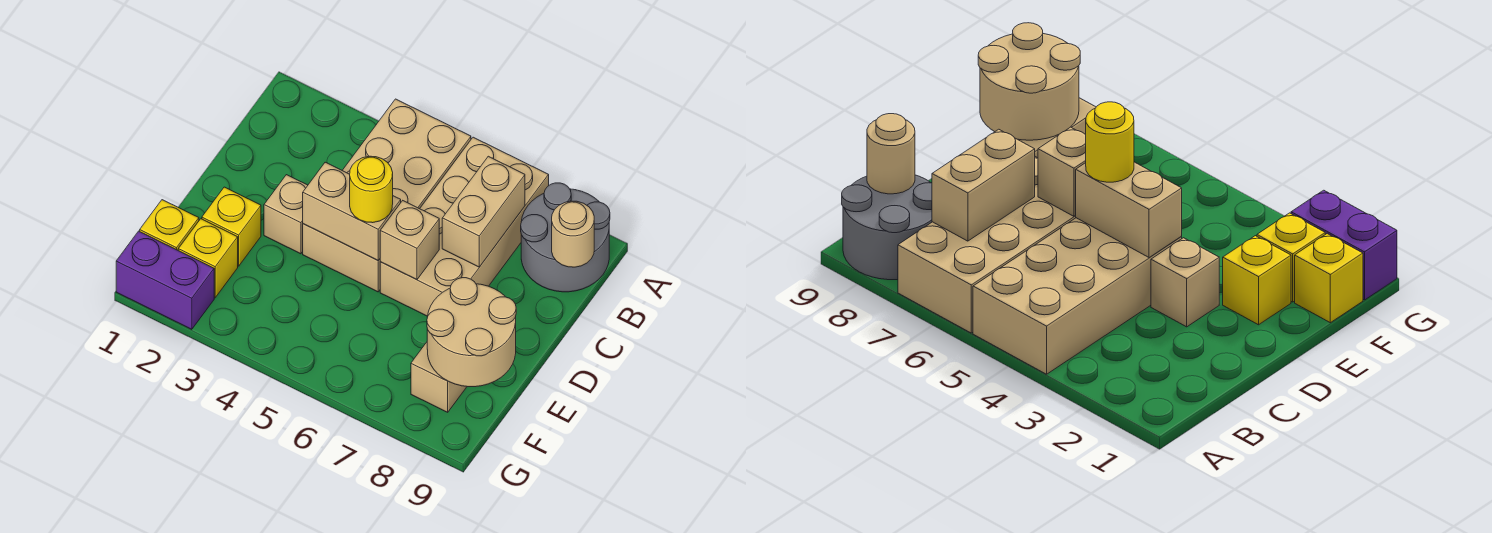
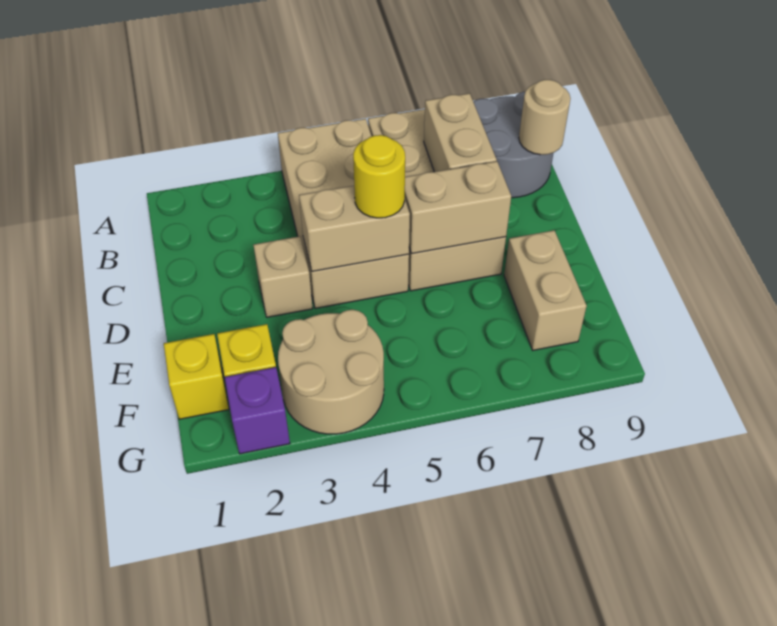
tan brick D6 level 2 -> tan brick D6:D7 level 2
yellow brick E2 level 1 -> none
tan round brick E8:F9 level 2 -> tan round brick F3:G4 level 1
purple brick G1:G2 level 1 -> purple brick G2 level 1

